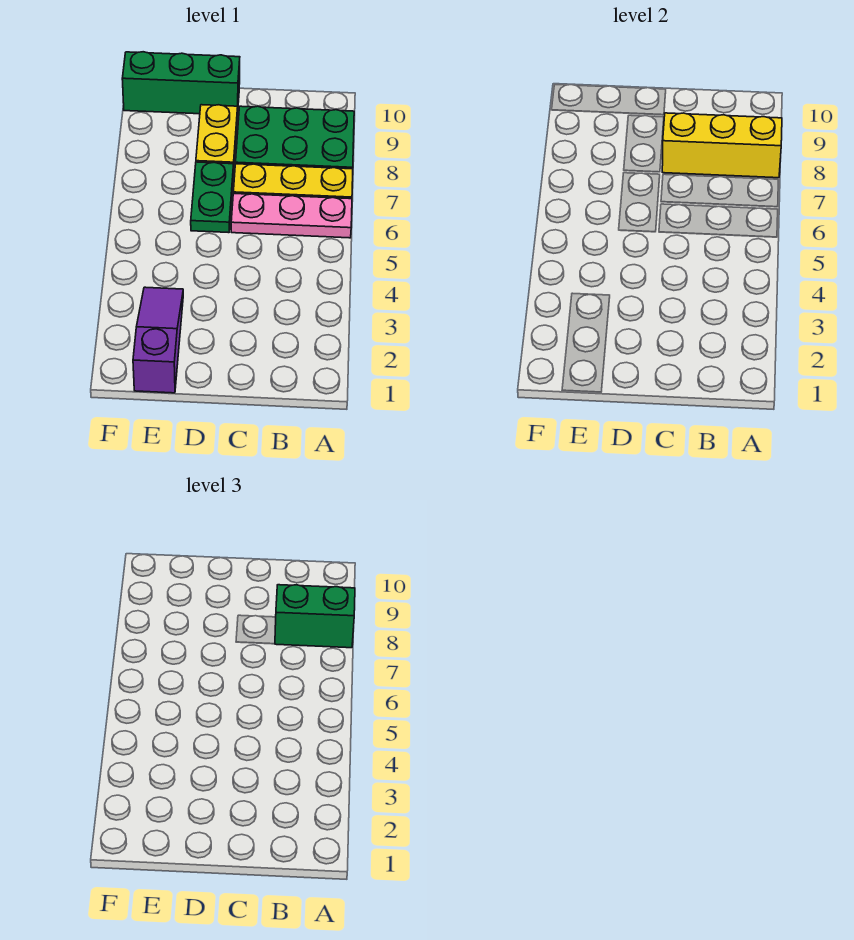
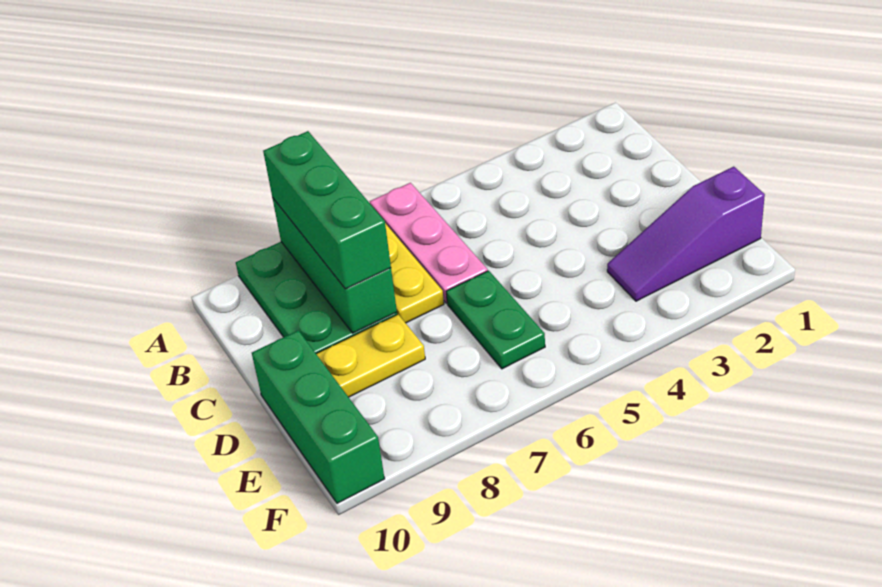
yellow brick A8:C8 level 2 -> green brick A8:C8 level 2
green brick A8:B8 level 3 -> green brick A8:C8 level 3
green plate D6:D7 level 1 -> green plate D6:E6 level 1

